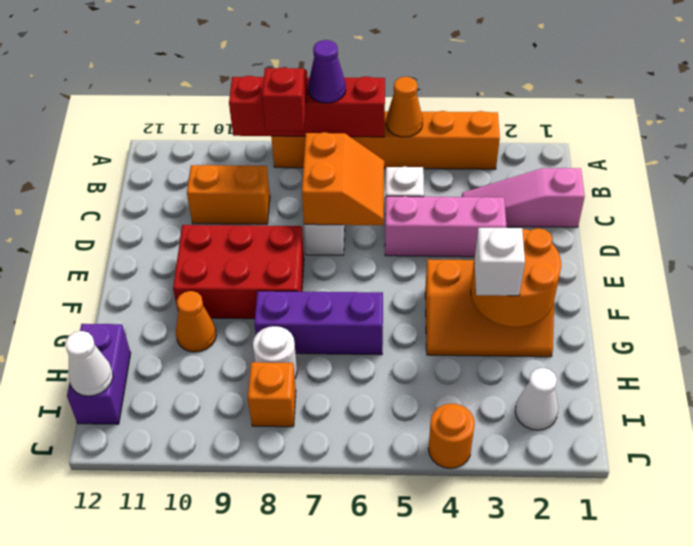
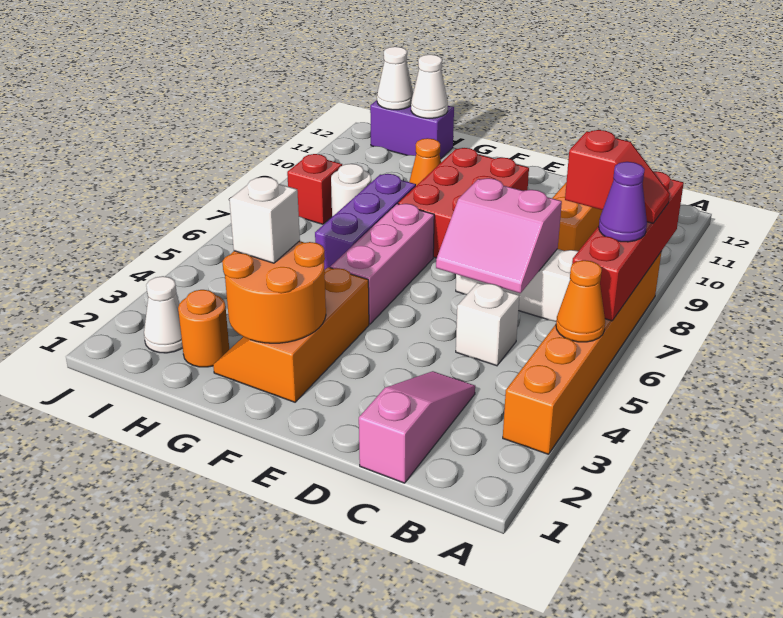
orange slope C6:D7 level 2 top 7 -> pink slope C6:D7 level 2 top 7
pink brick D3:D5 level 1 -> pink brick F5:F7 level 1
none -> white cone H12 level 2
orange brick I8 level 1 -> red brick I8 level 1
orange round brick J4 level 1 -> orange round brick H2 level 1

